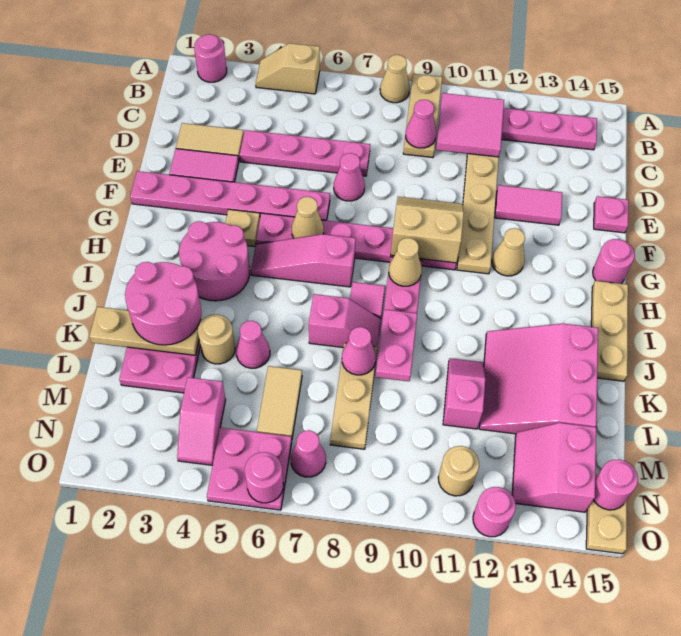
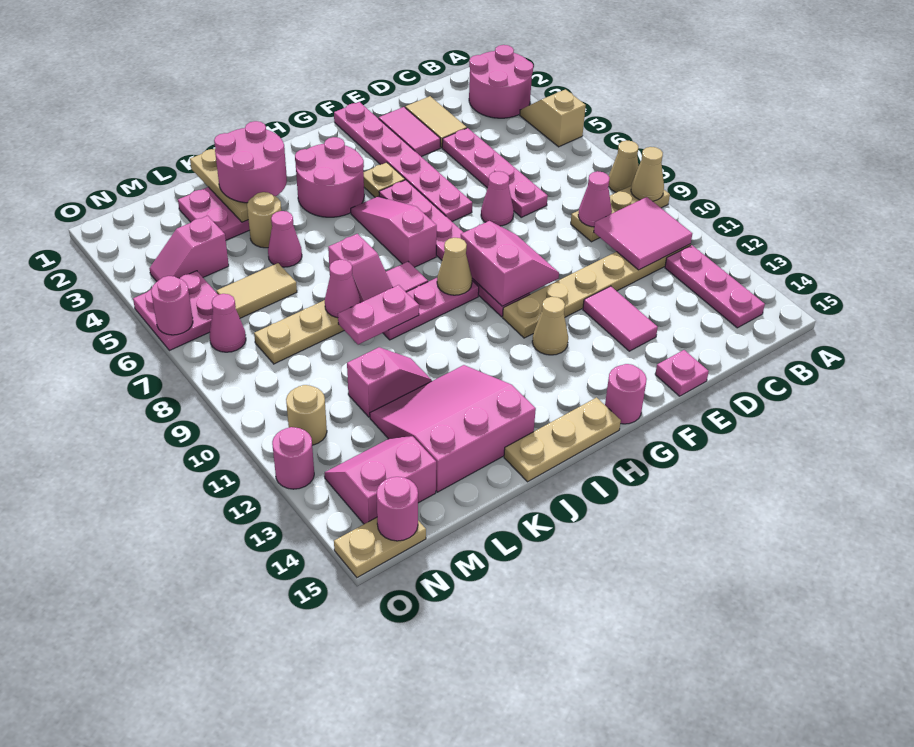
pink round brick A2 level 1 -> pink round brick A2:B3 level 1
tan slope F9:G10 level 2 top G -> pink slope F9:G10 level 2 top G
tan cone G6 level 2 -> tan cone A9 level 2

